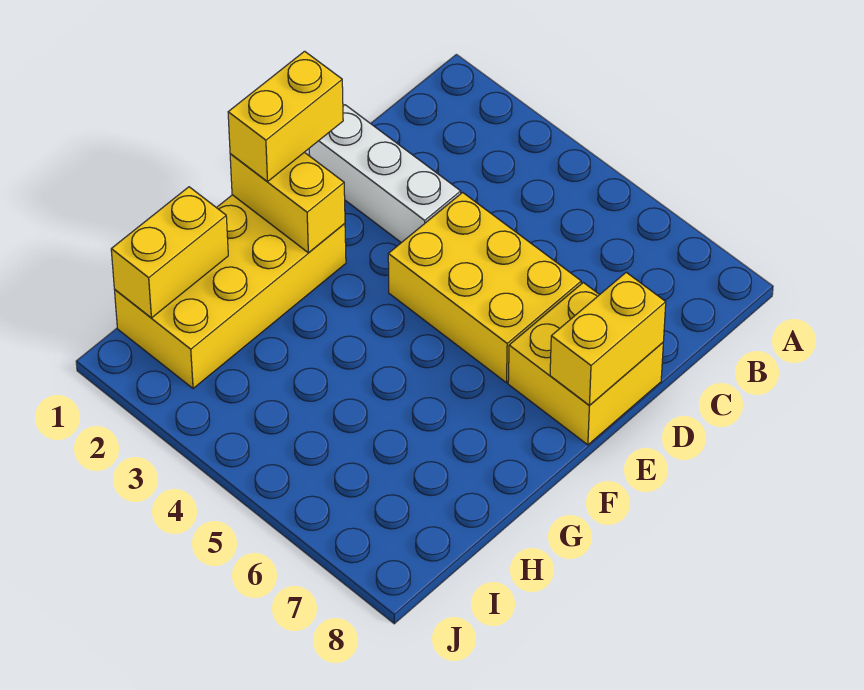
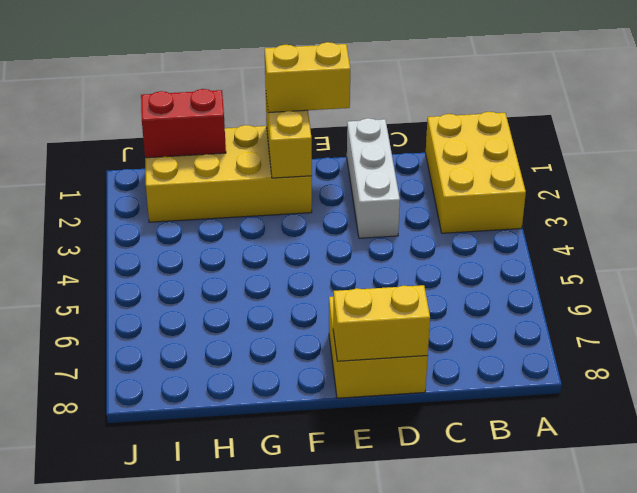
yellow brick D4:E6 level 1 -> yellow brick A1:B3 level 1
yellow brick H1:I1 level 2 -> red brick H1:I1 level 2

